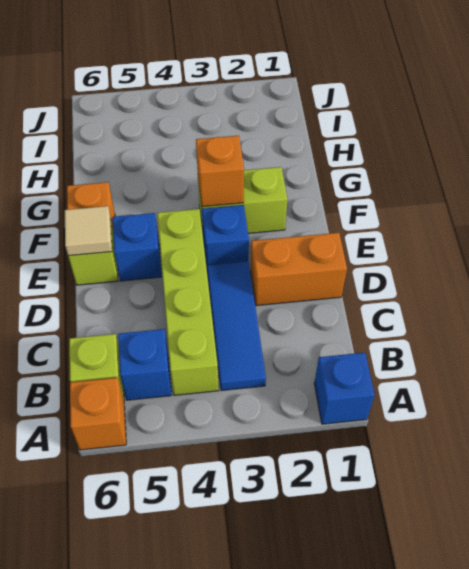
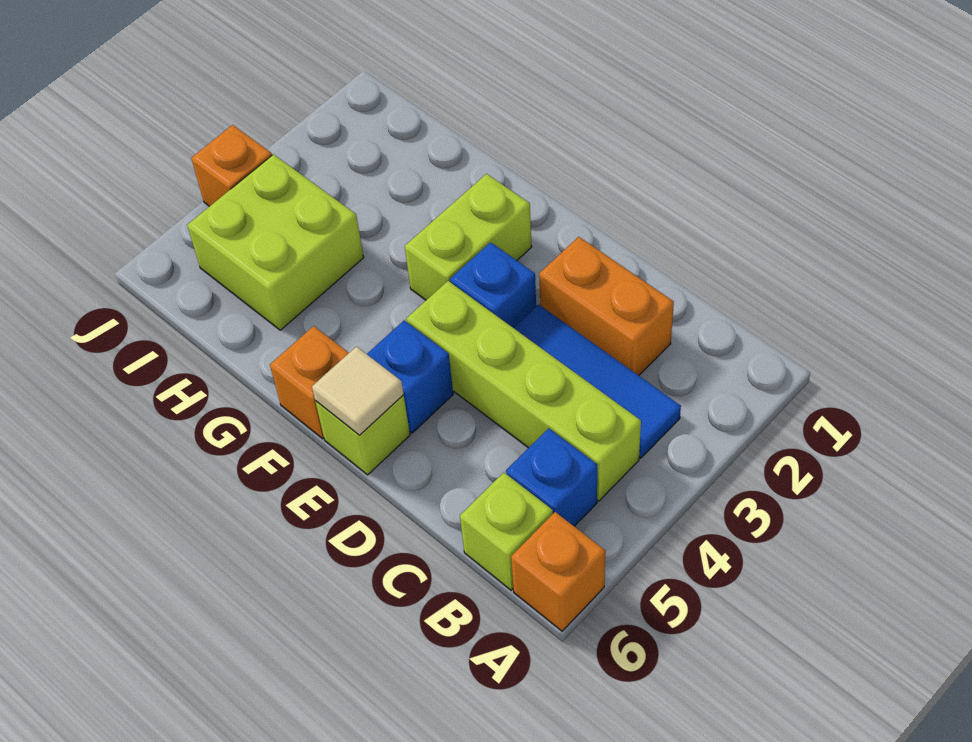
blue brick A1 level 1 -> none
orange brick D1:D2 level 1 -> orange brick C2:D2 level 1
orange brick F3 level 2 -> orange brick J4 level 1
none -> lime brick H4:I5 level 1

